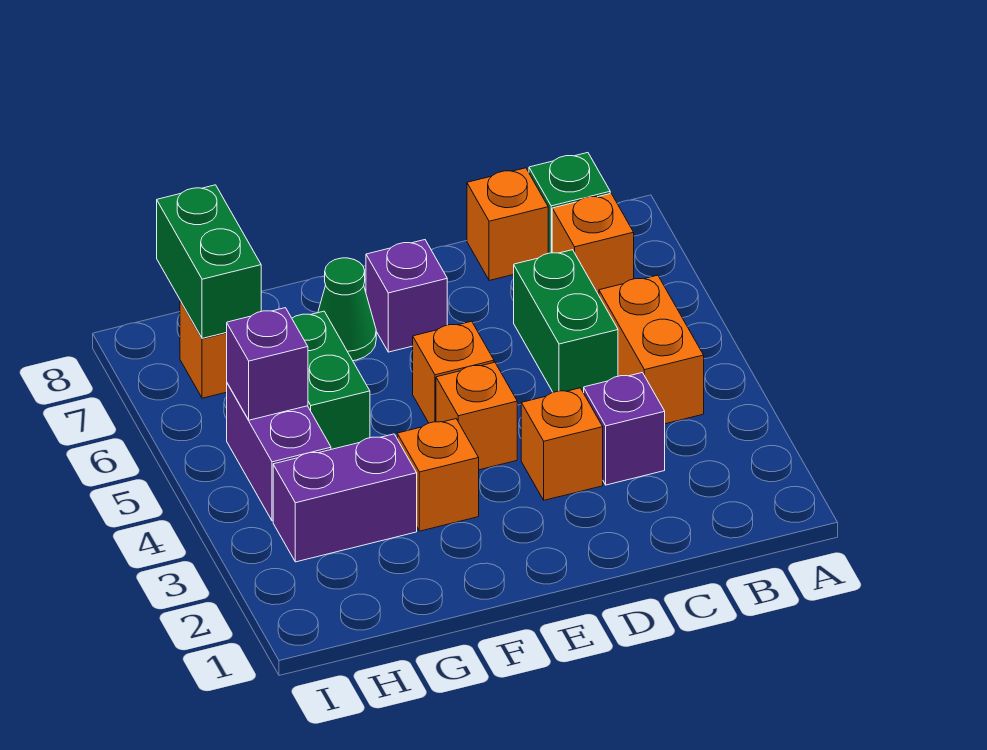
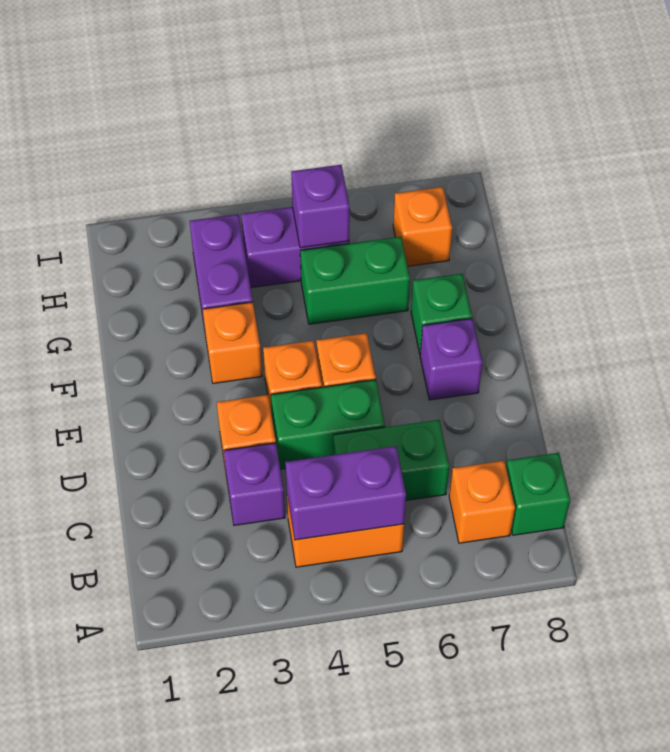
none -> purple brick B4:B5 level 2
orange brick C8 level 1 -> none
green cone F7 level 1 -> green brick F7 level 1
green brick H7:H8 level 2 -> green brick D4:D5 level 1

